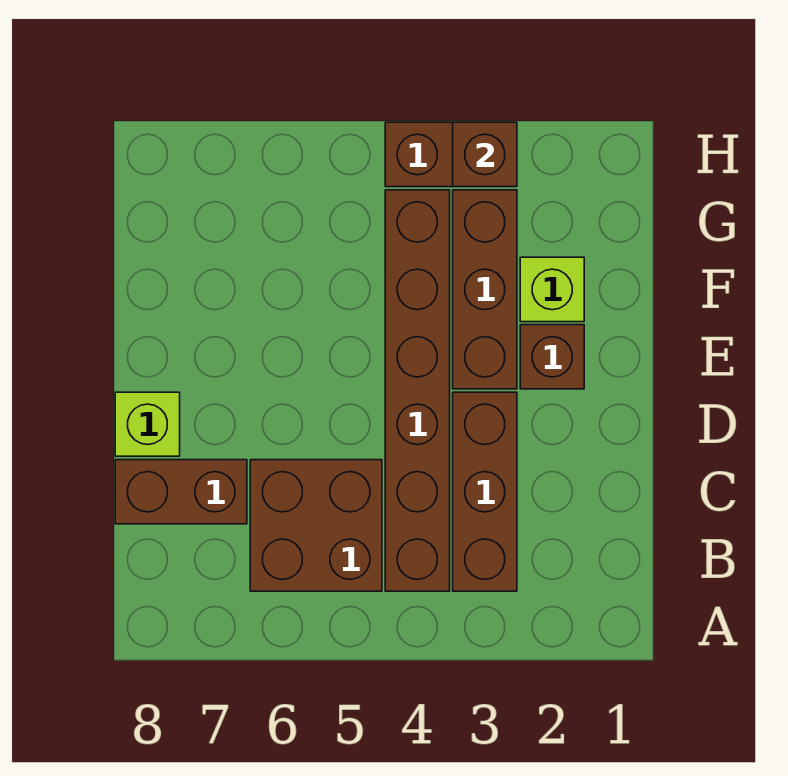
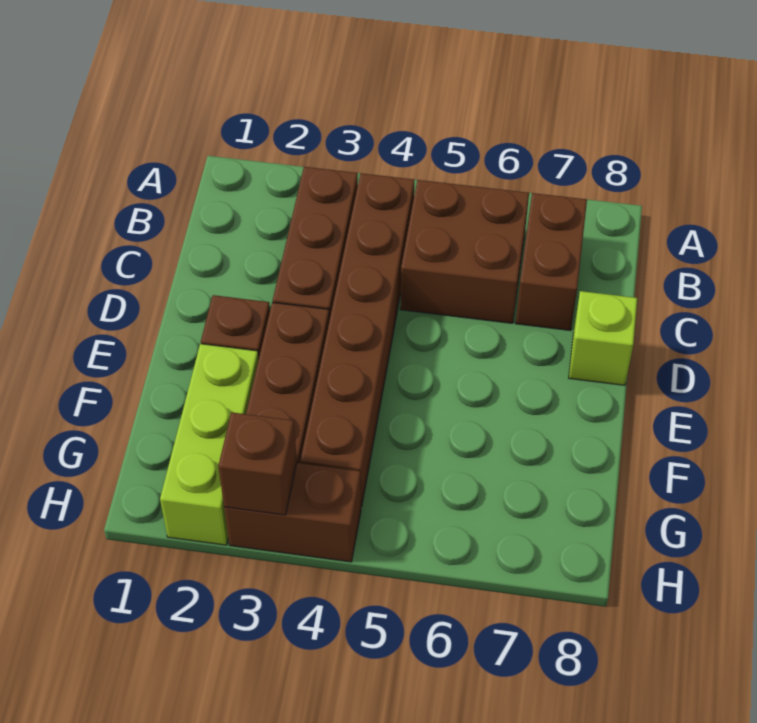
brown brick C7:C8 level 1 -> brown brick B7:C7 level 1
lime brick F2 level 1 -> lime brick F2:H2 level 1

